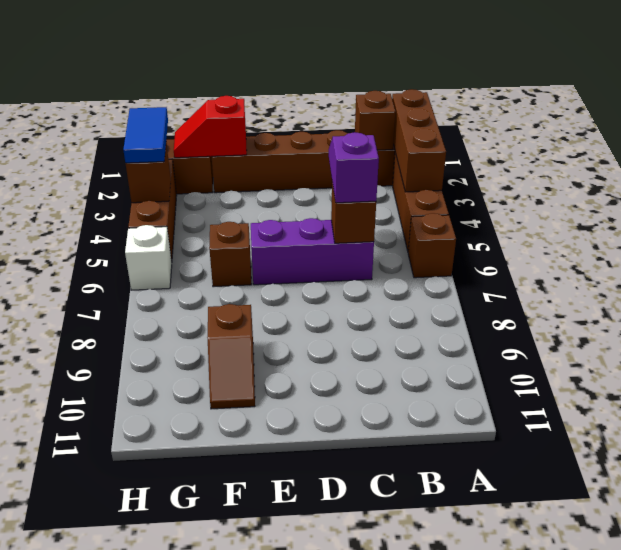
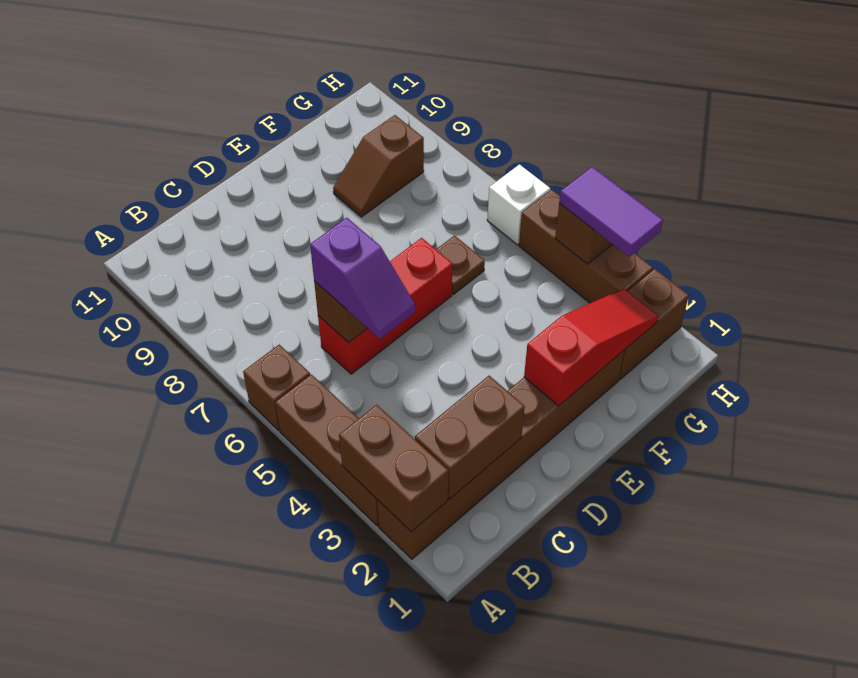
brown brick A2:A4 level 2 -> brown brick A2:A3 level 2
brown brick B2 level 2 -> brown brick B2:C2 level 2
purple brick C6:E6 level 1 -> red brick C6:E6 level 1
red slope F2:G2 level 2 top F -> red slope E2:G2 level 2 top E
brown brick F6 level 1 -> brown plate F6 level 1
brown slope F9:F10 level 1 top 9 -> brown slope F9:G9 level 1 top G
blue tile H3:H4 level 3 -> purple tile H3:H4 level 3

